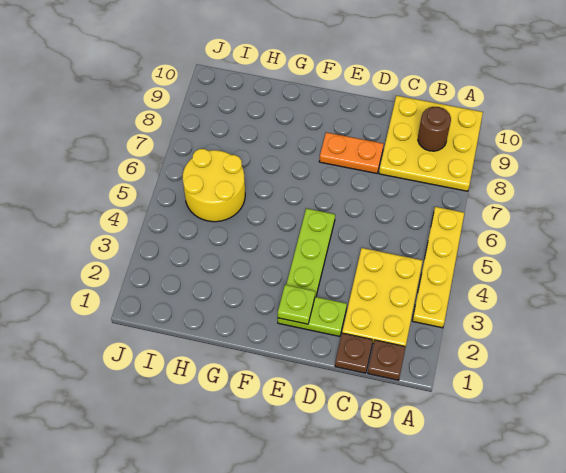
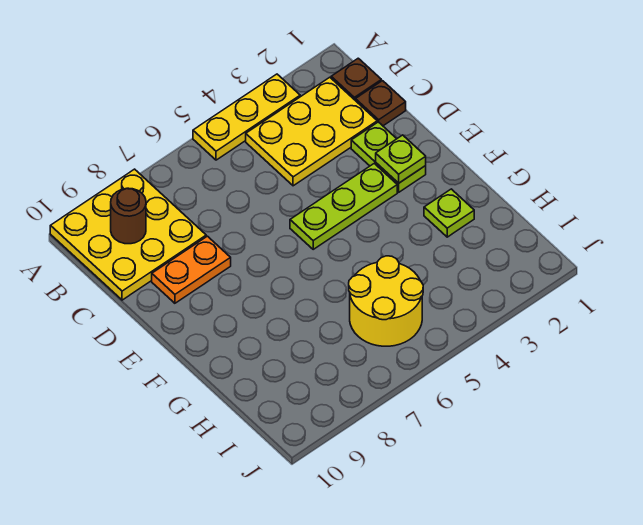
yellow plate A3:A6 level 1 -> yellow plate A3:A5 level 1
orange plate D8:E8 level 1 -> orange plate D8:D9 level 1
none -> lime plate G2 level 1

